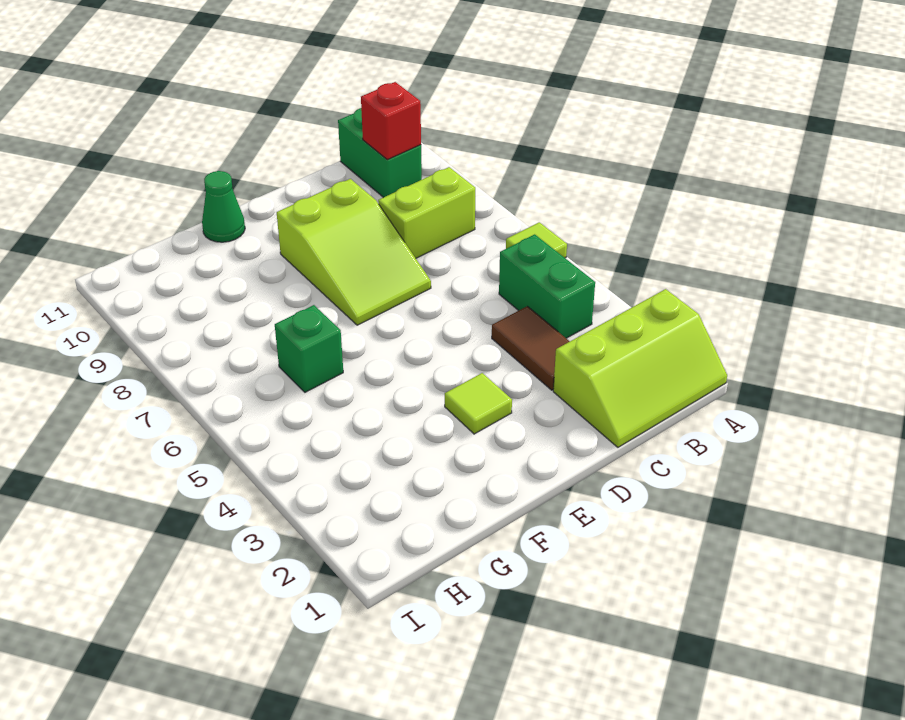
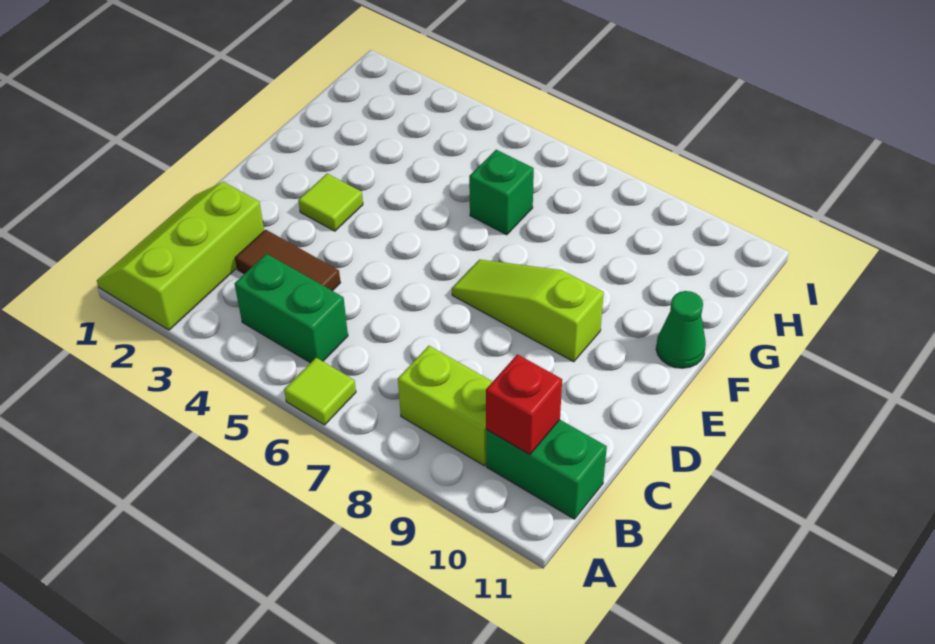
lime brick B8:C8 level 1 -> lime brick B8:B9 level 1
lime slope D7:E9 level 1 top 9 -> lime slope E7:E9 level 1 top 9

